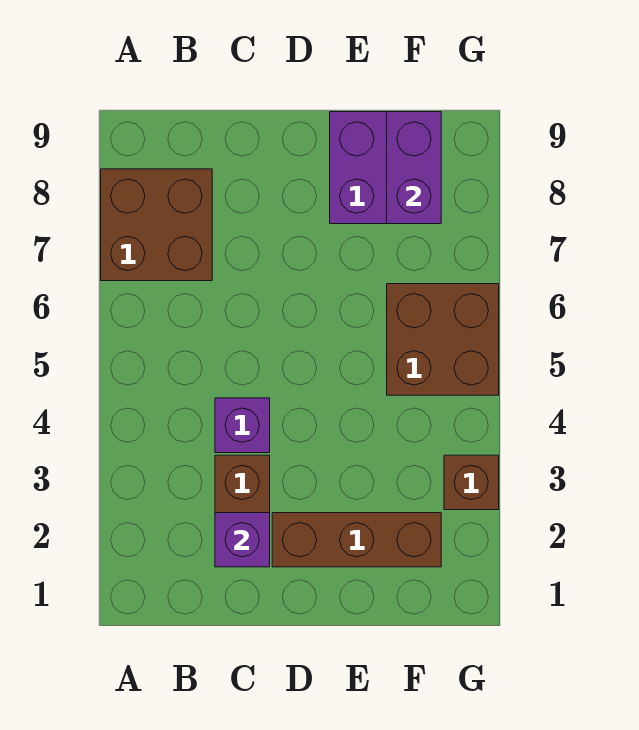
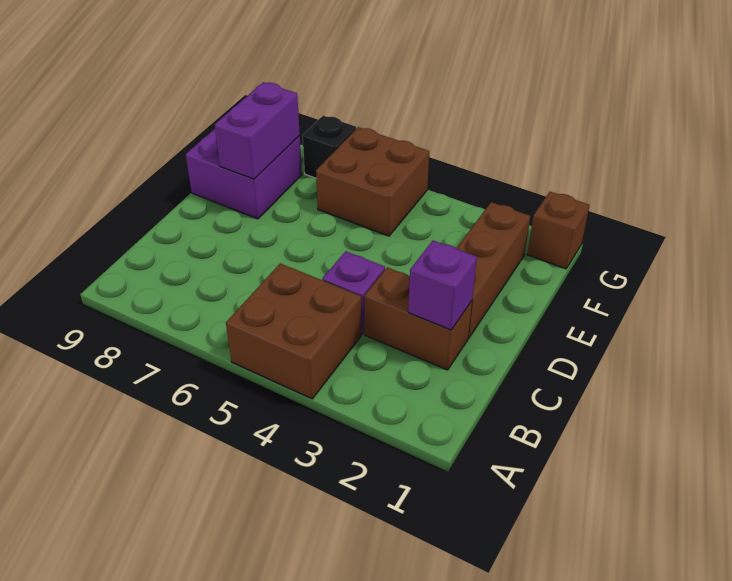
brown brick A7:B8 level 1 -> brown brick A4:B5 level 1
purple brick F8:F9 level 2 -> purple brick E8:F8 level 2
brown brick G3 level 1 -> brown brick G1 level 1
none -> black brick G7 level 1

